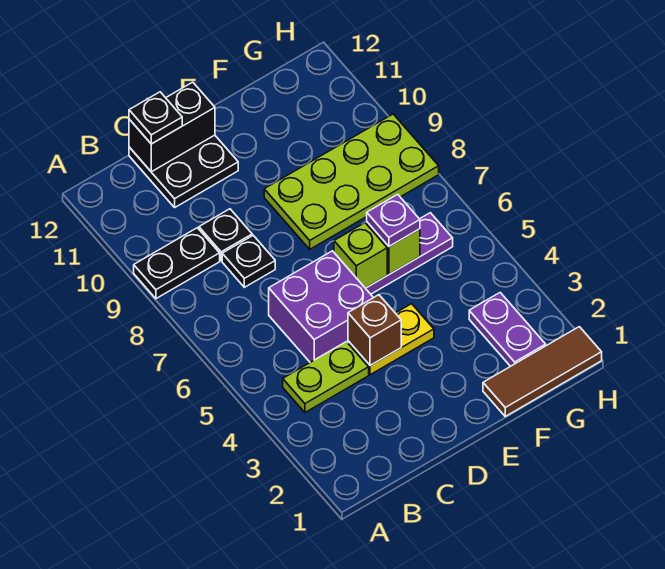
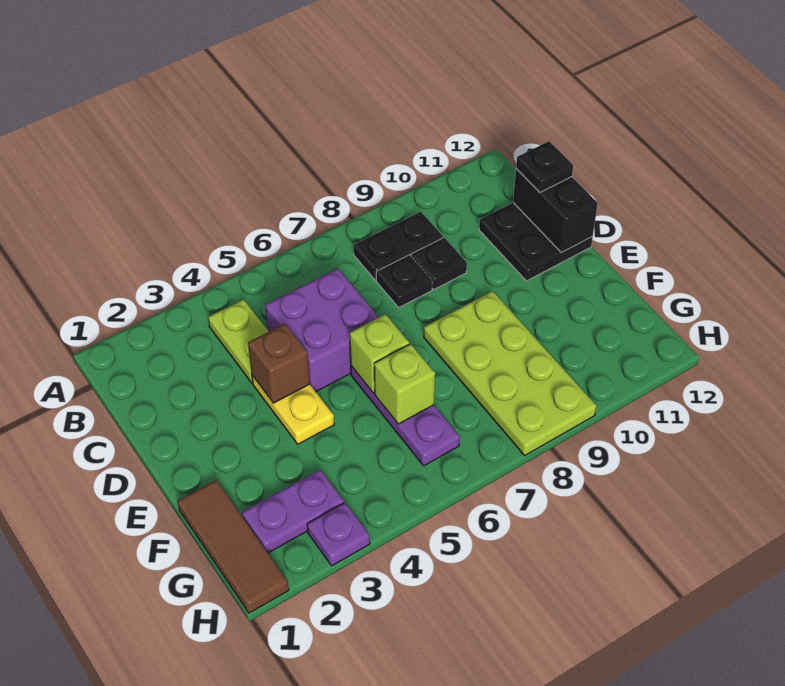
black plate A9:B9 level 1 -> black plate B8:B9 level 1
purple plate F6 level 3 -> purple plate H3 level 1

